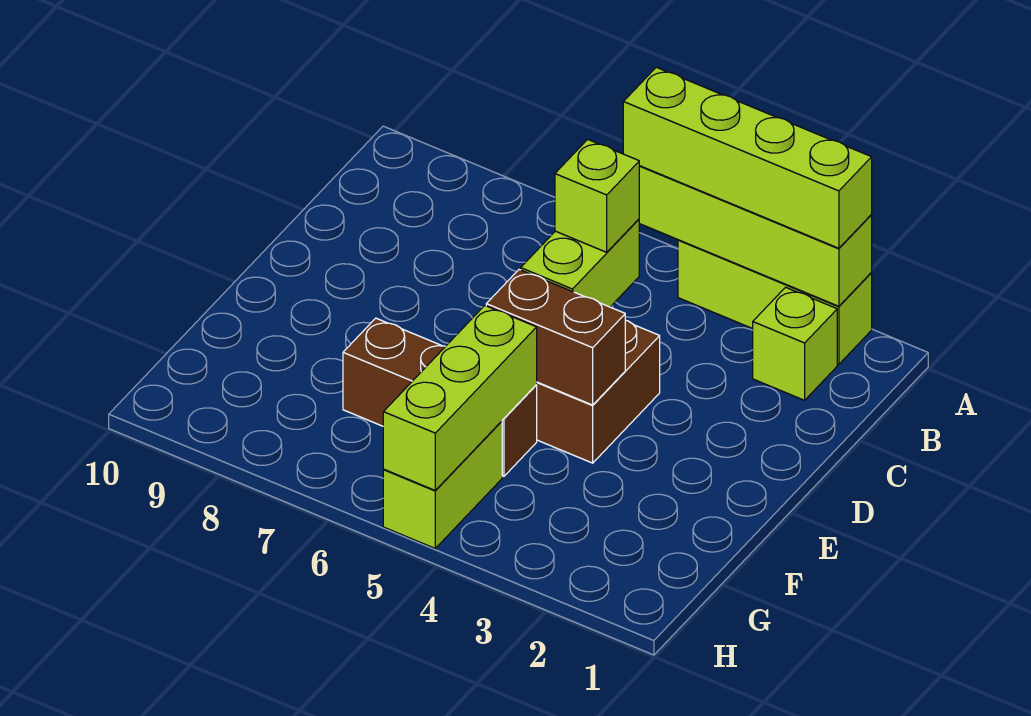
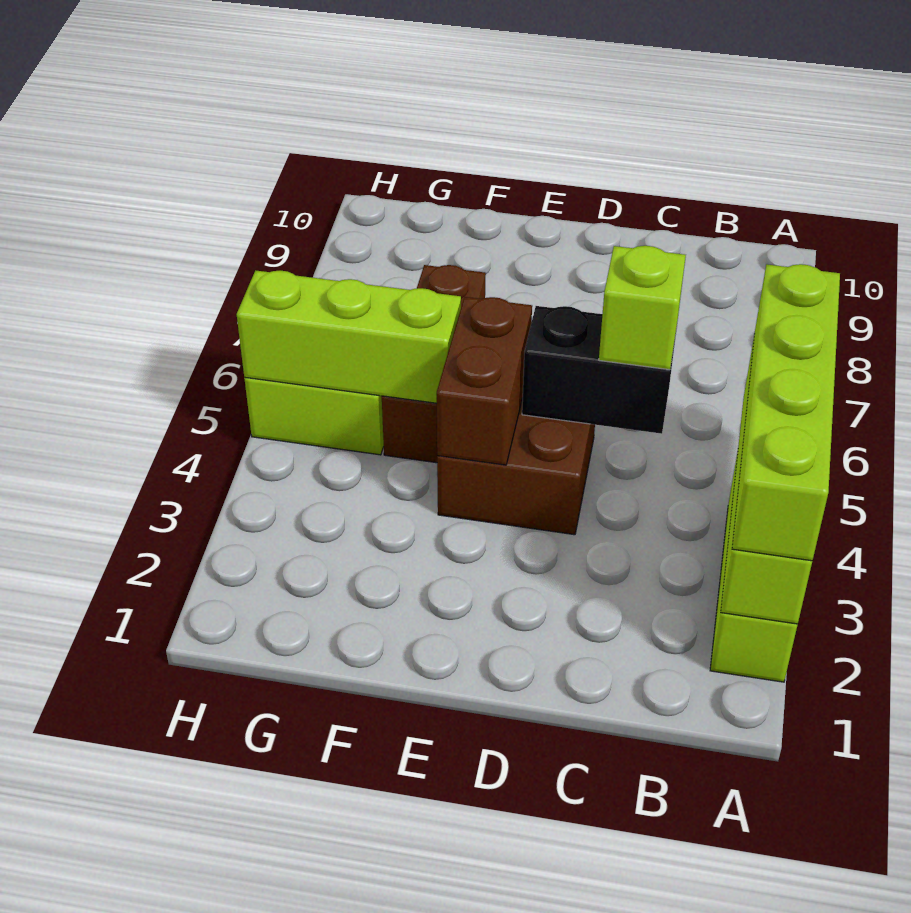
lime brick B2 level 1 -> none
lime brick C5:D5 level 2 -> black brick C5:D5 level 2

